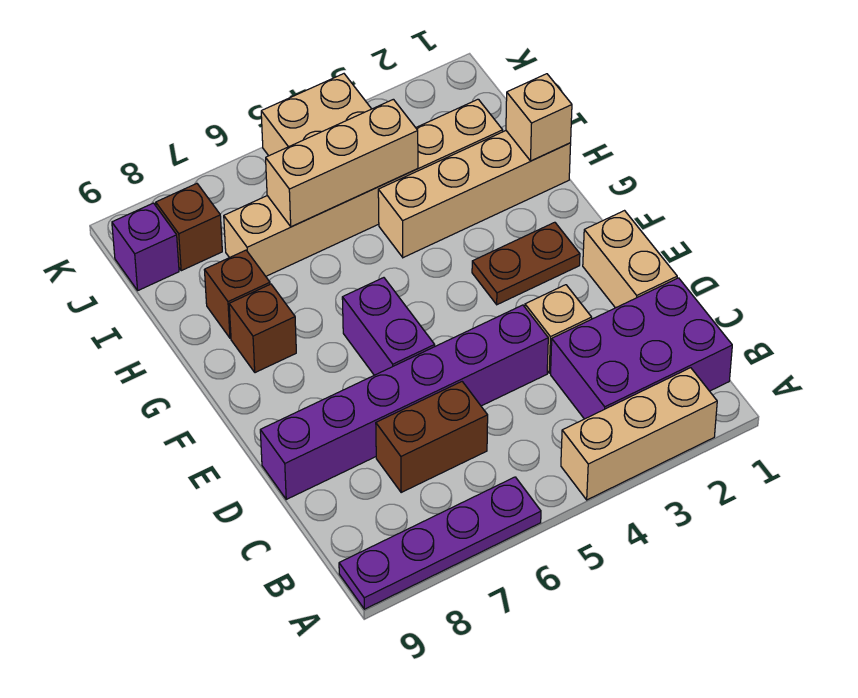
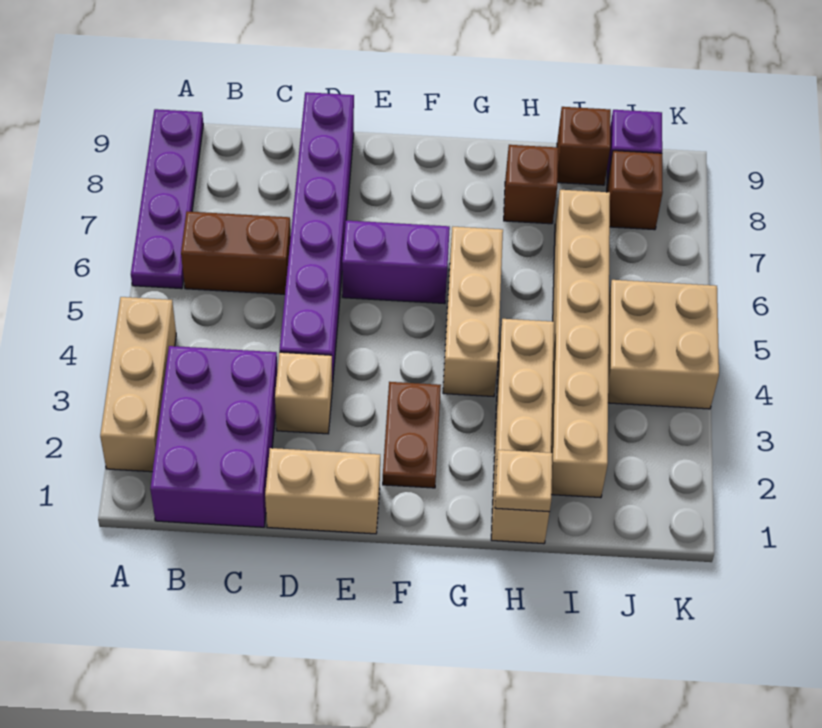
brown brick C6:C7 level 1 -> brown brick B6:C6 level 1
brown brick G8 level 1 -> brown brick I9 level 1
tan brick H1 level 2 -> tan plate H1 level 2
tan brick I4:I6 level 2 -> tan brick G4:G6 level 1

